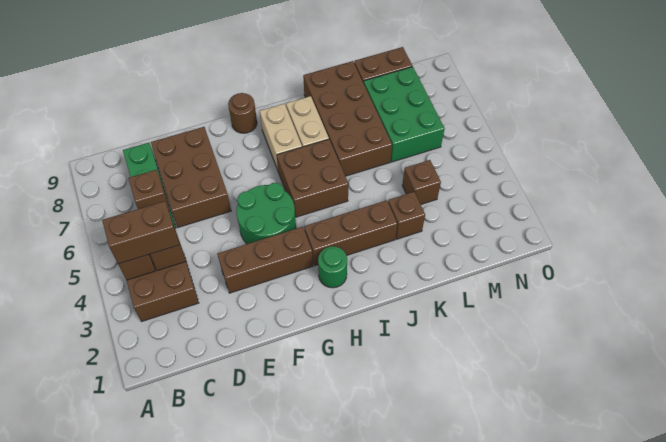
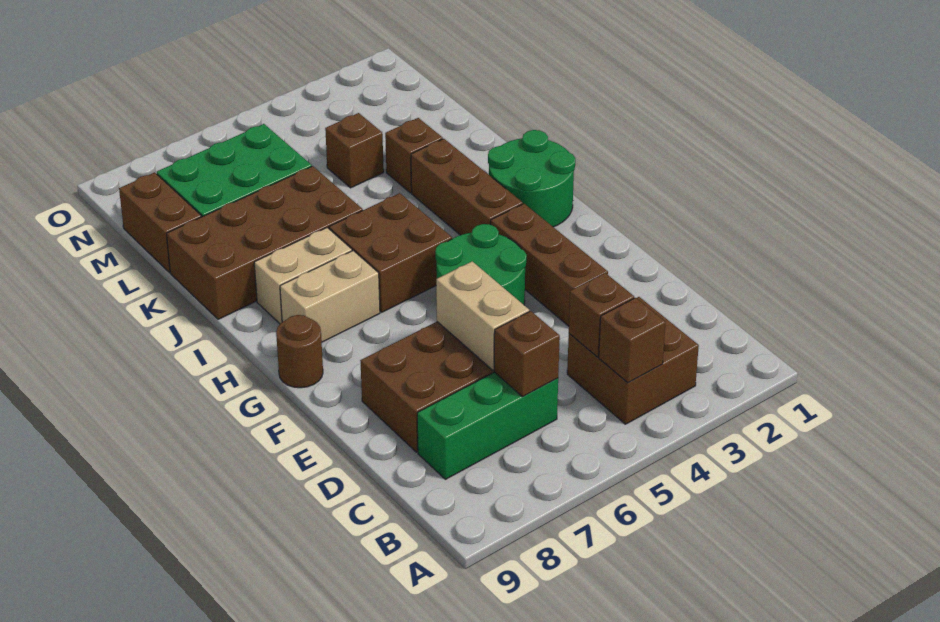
brown brick B4:C4 level 3 -> none
none -> tan brick D6:E6 level 2
green round brick H2 level 1 -> green round brick H1:I2 level 1

